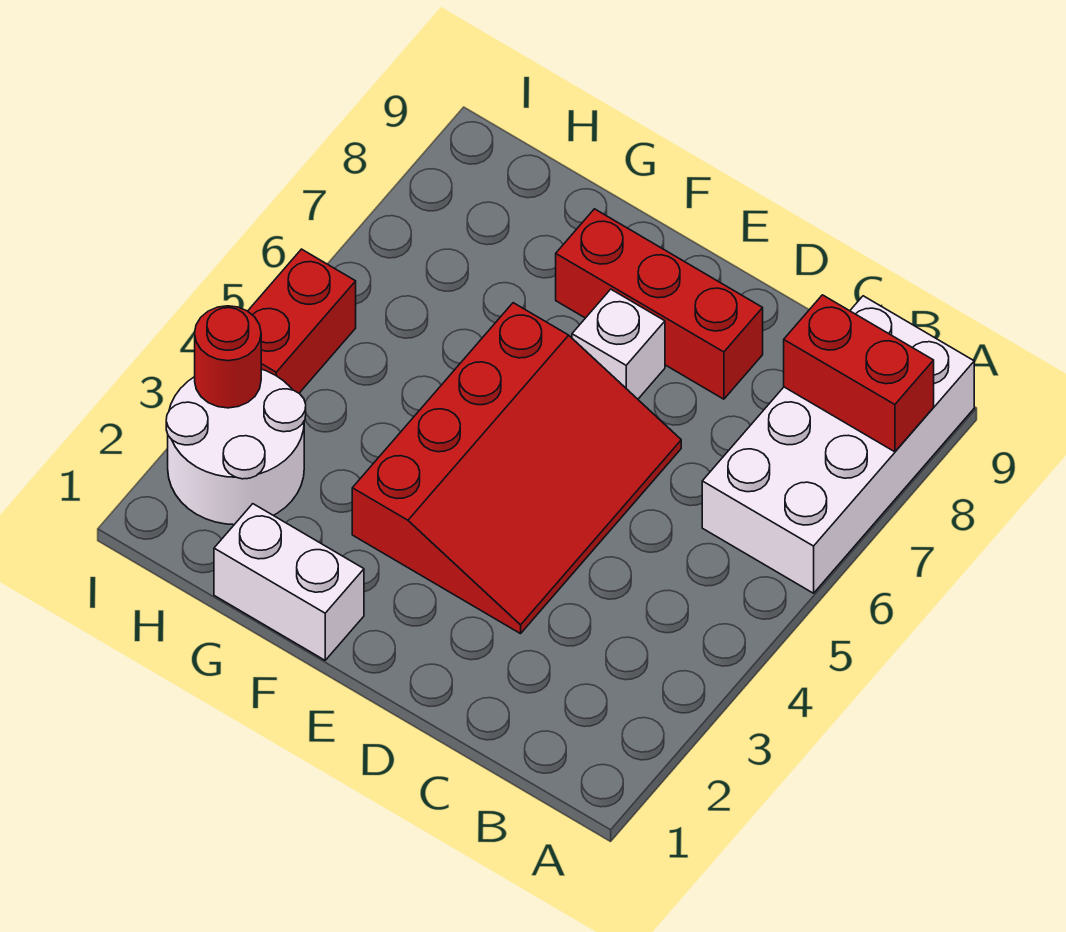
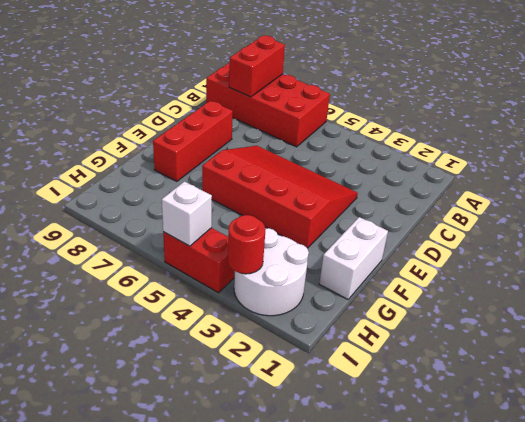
white brick A6:B9 level 1 -> red brick A6:B9 level 1
white brick E7 level 1 -> white brick I5 level 2

